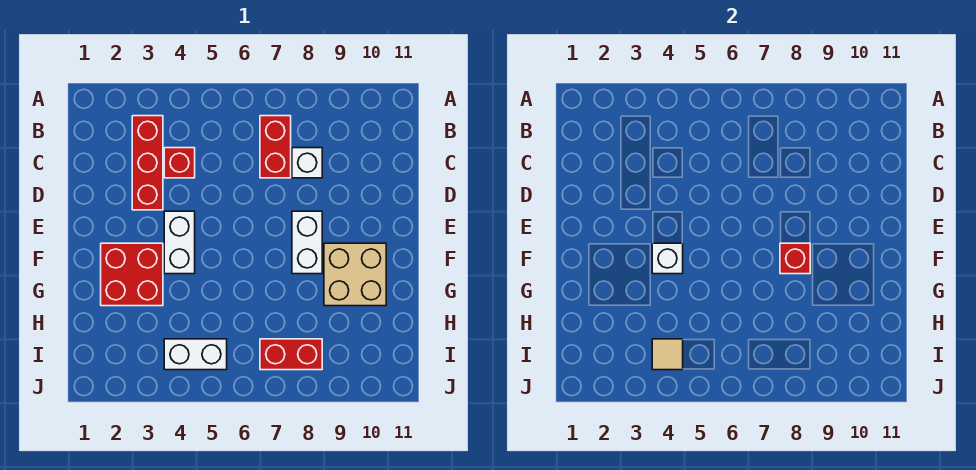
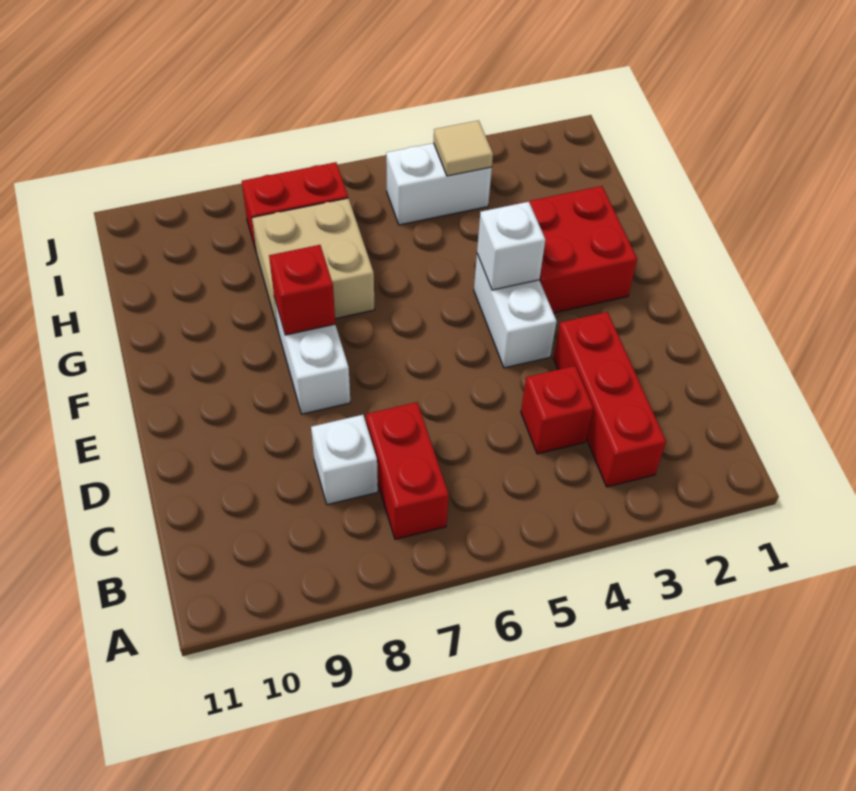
tan brick F9:G10 level 1 -> tan brick G7:H8 level 1

